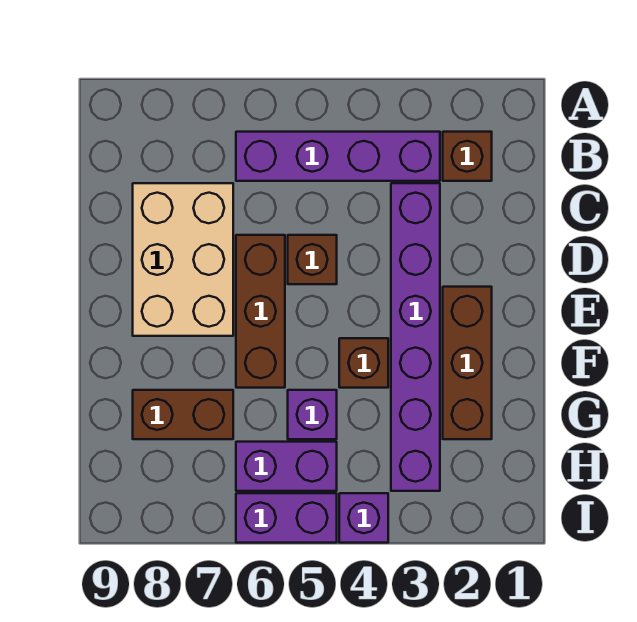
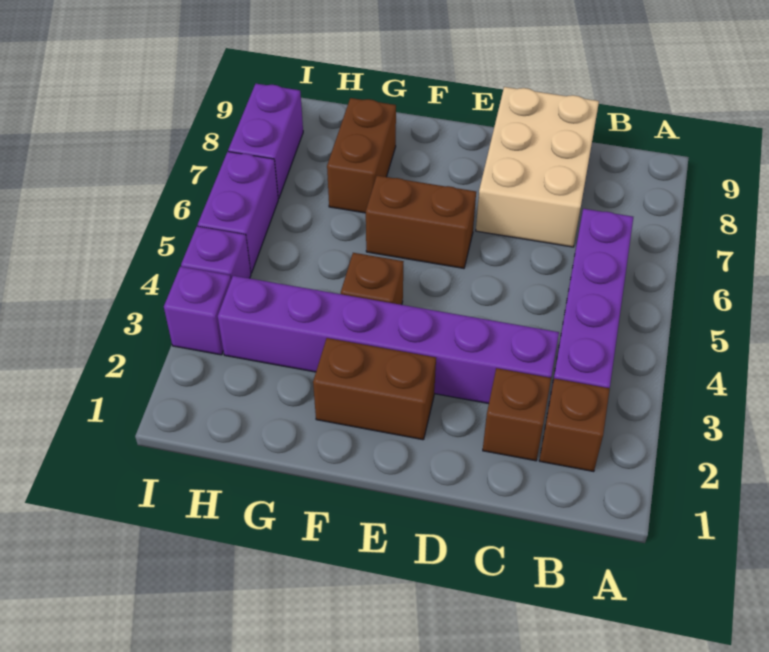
tan brick C7:E8 level 1 -> tan brick C7:D9 level 1
brown brick D5 level 1 -> brown brick C2 level 1
brown brick D6:F6 level 1 -> brown brick E6:F6 level 1
brown brick E2:G2 level 1 -> brown brick E2:F2 level 1
purple brick G5 level 1 -> purple brick I3 level 1
purple brick H5:H6 level 1 -> purple brick I7:I8 level 1

